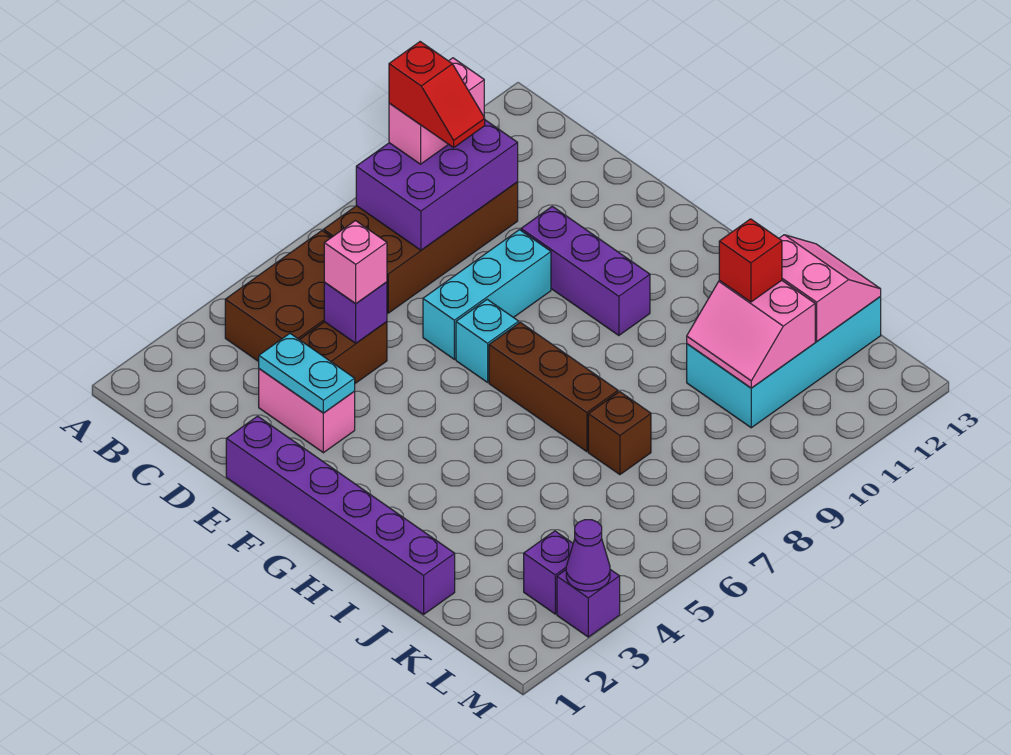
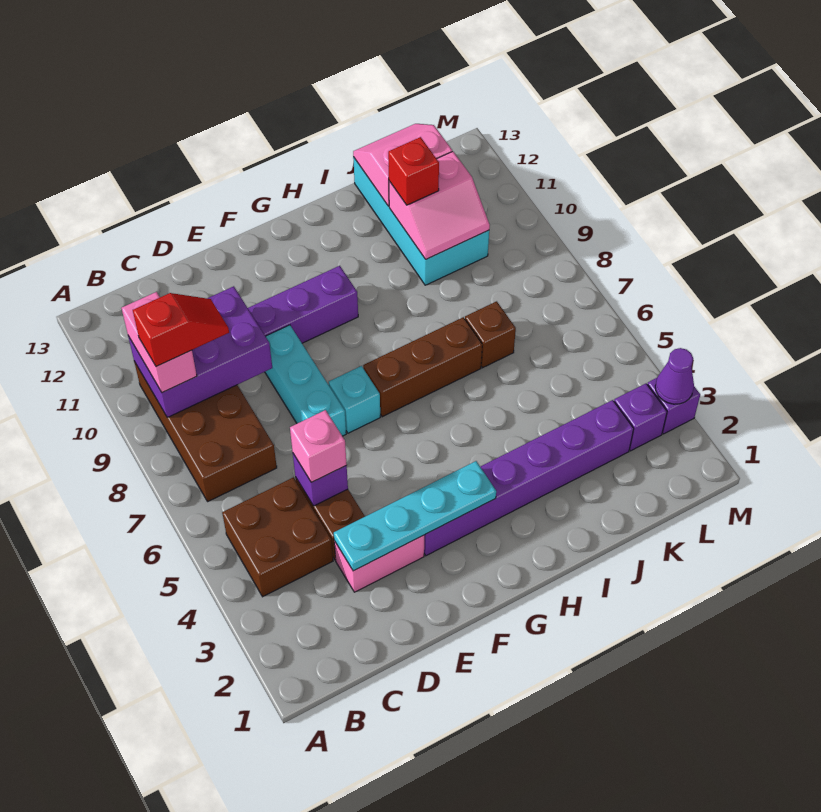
brown brick B4:C6 level 1 -> brown brick B4:C5 level 1
purple brick B8:C10 level 2 -> purple brick B9:D10 level 2
cyan plate D3:E3 level 2 -> cyan plate D3:G3 level 2
purple brick E1:J1 level 1 -> purple brick F3:K3 level 1

